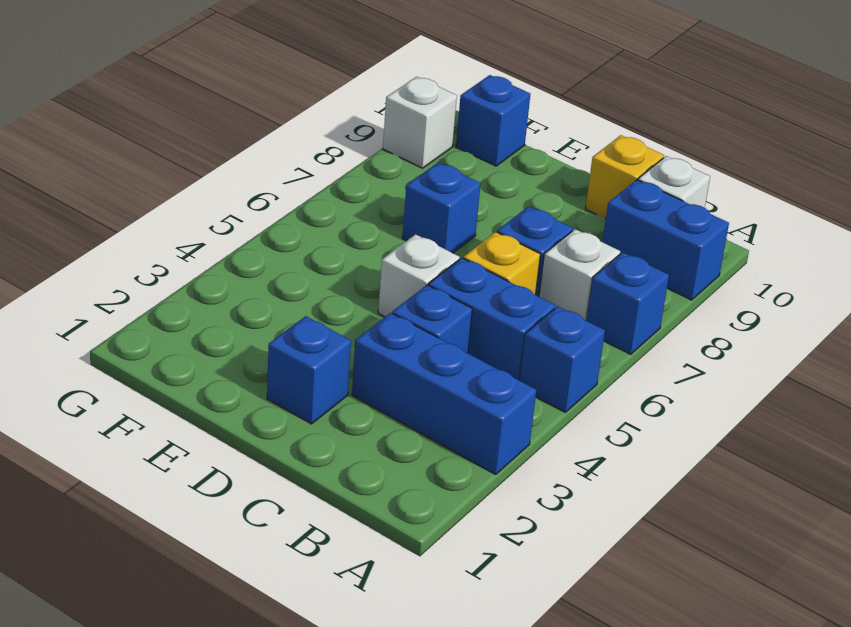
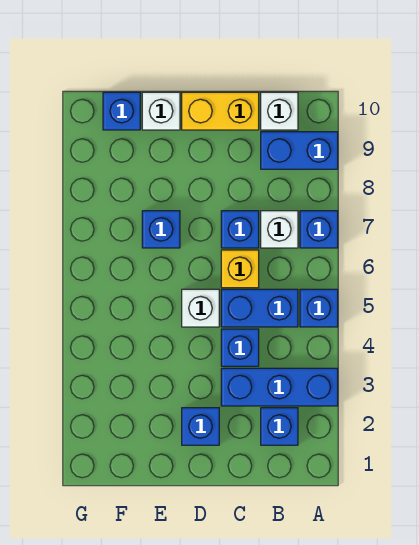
none -> blue brick B2 level 1
yellow brick C10 level 1 -> yellow brick C10:D10 level 1
white brick G9 level 1 -> white brick E10 level 1

